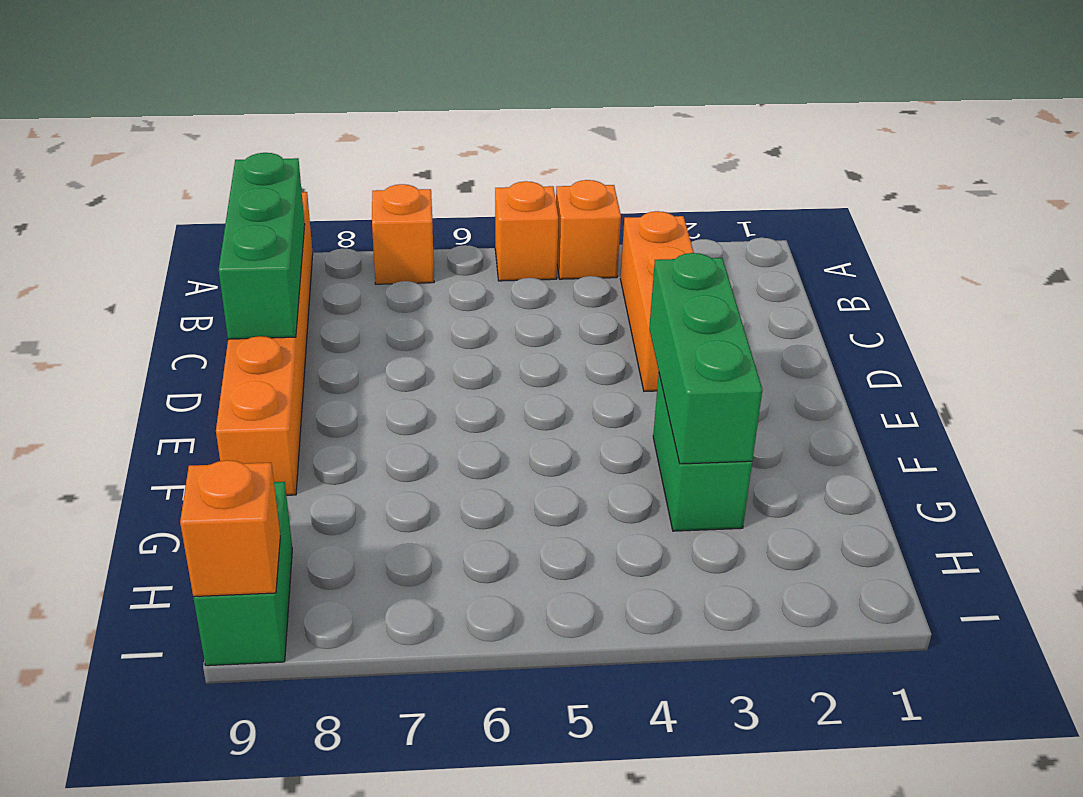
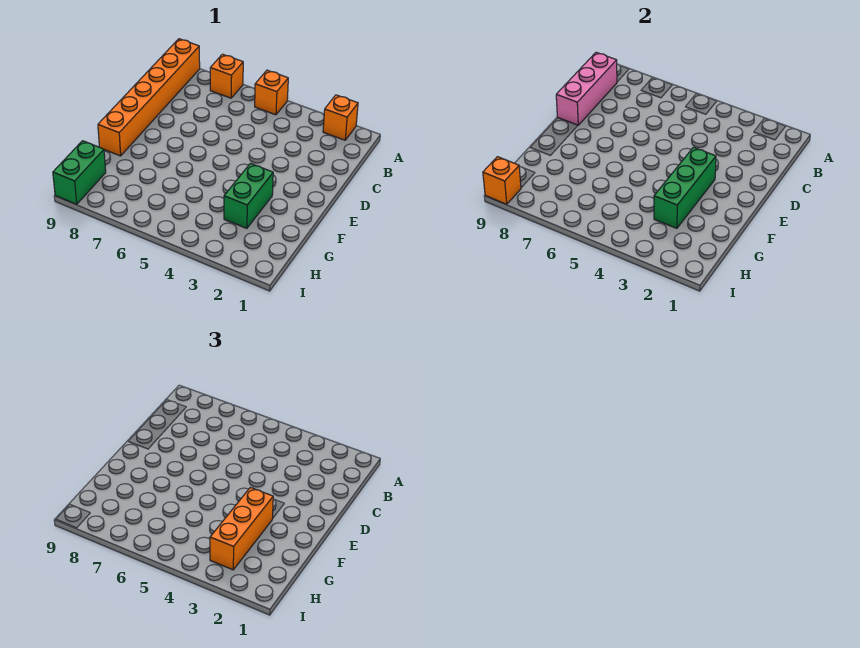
orange brick A4 level 1 -> orange brick A2 level 1
orange brick B3:D3 level 1 -> orange brick F3:H3 level 3
green brick B9:D9 level 2 -> pink brick B9:D9 level 2

